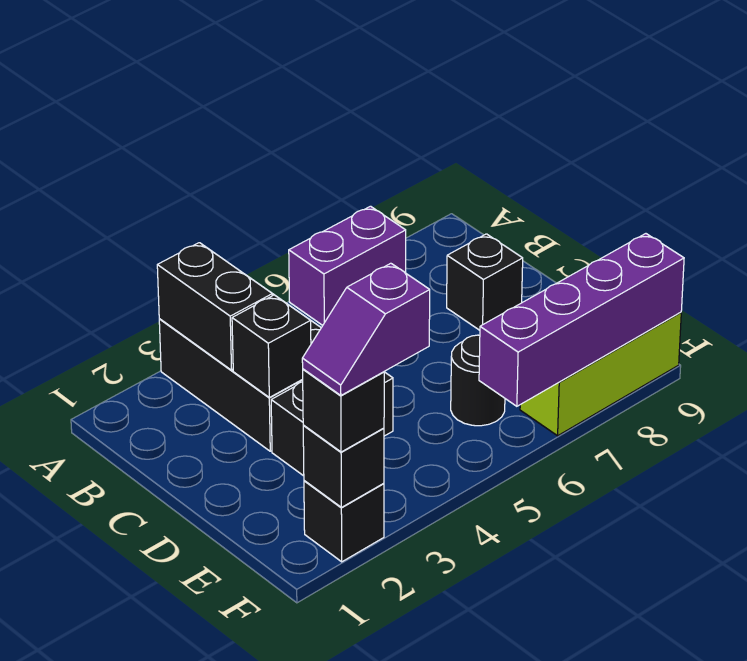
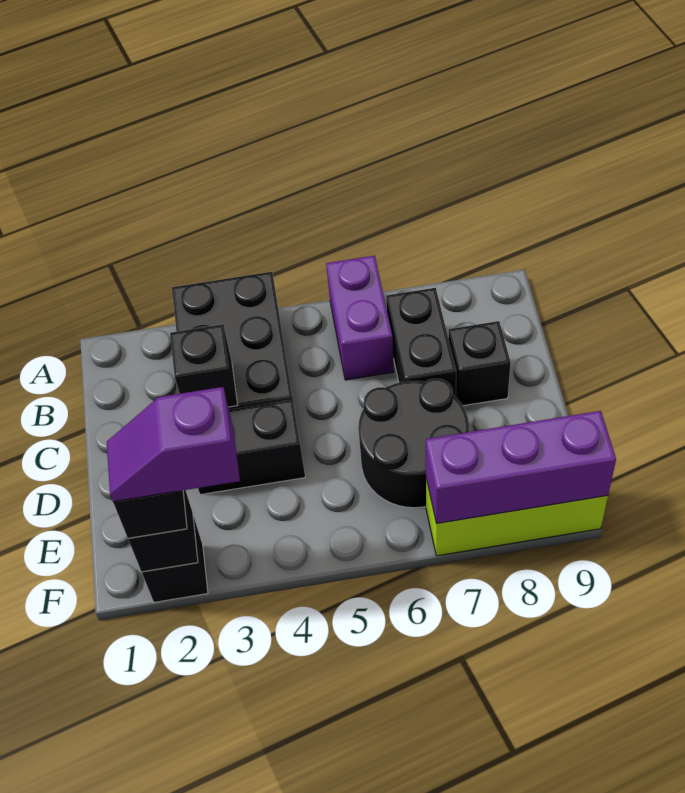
black brick A3:B3 level 2 -> black brick B7:C7 level 1
purple brick A6:A7 level 1 -> purple brick A6:B6 level 1
black round brick E6 level 1 -> black round brick D6:E7 level 1
purple brick F6:F9 level 2 -> purple brick F7:F9 level 2

